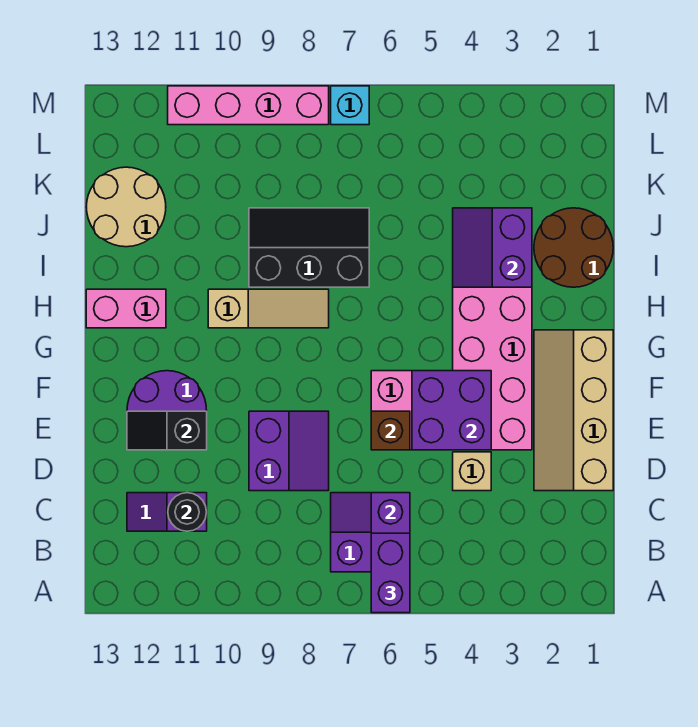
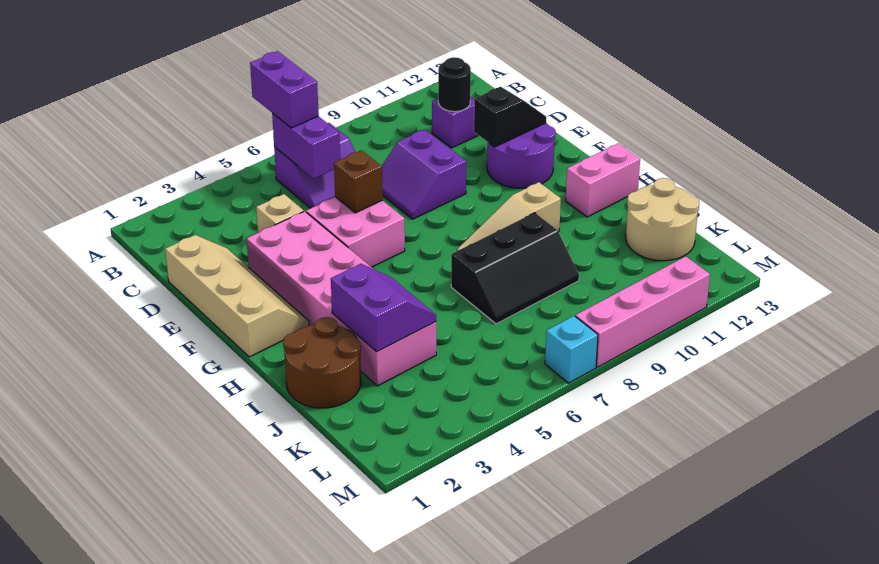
purple brick E4:F5 level 2 -> none

